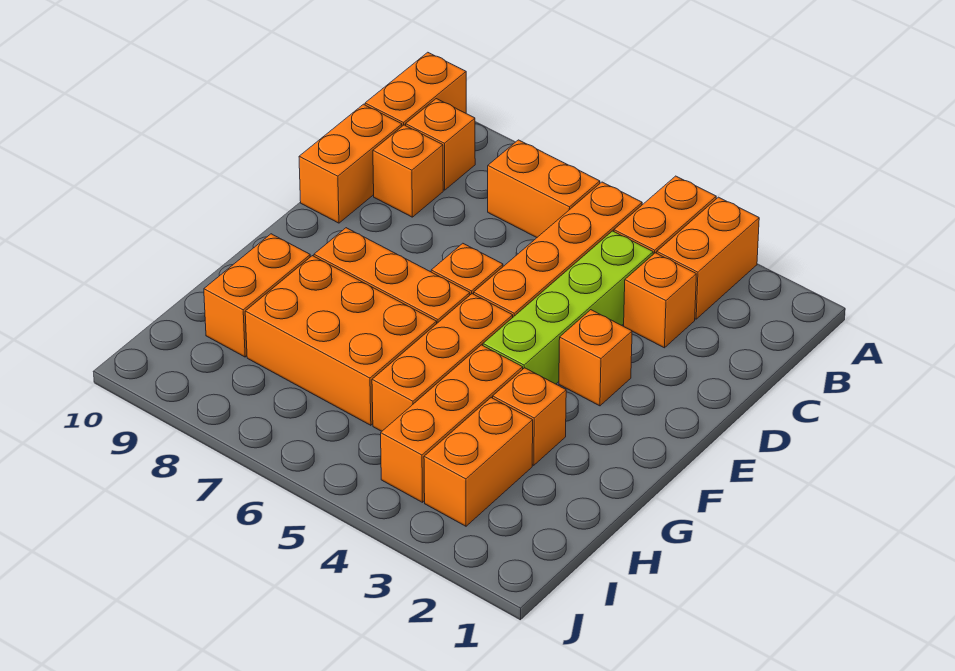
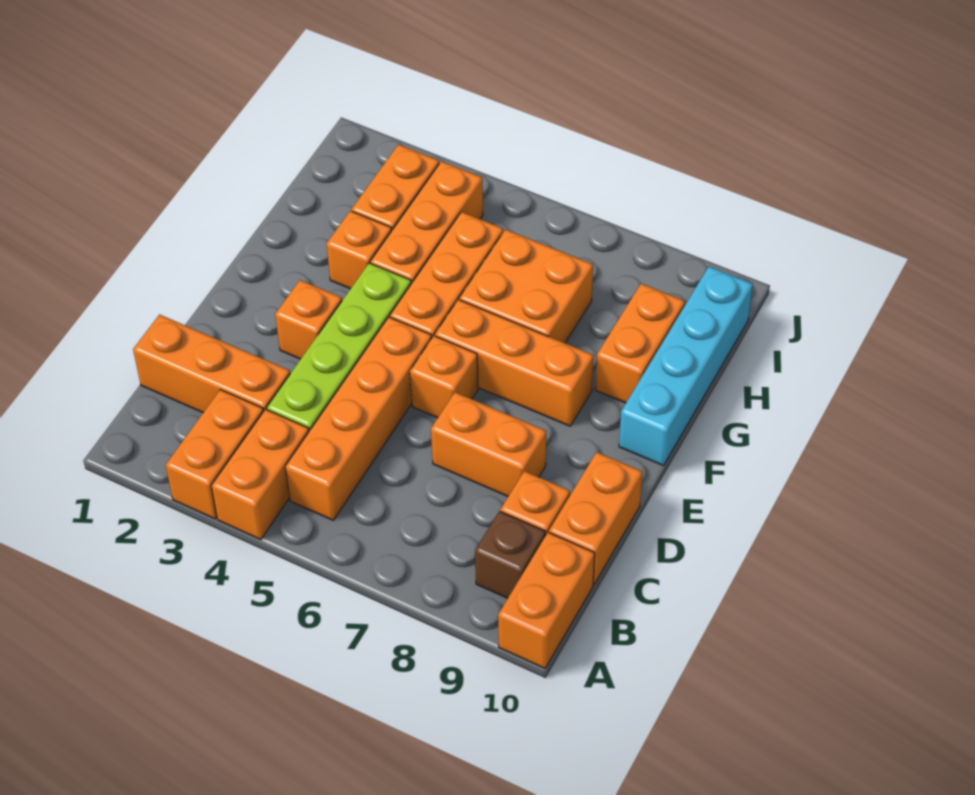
orange brick B6:B7 level 1 -> orange brick D7:D8 level 1
orange brick B9 level 1 -> brown brick B9 level 1
orange brick C3 level 1 -> orange brick C1:C3 level 1
none -> cyan brick F10:I10 level 1
orange brick G6:H8 level 1 -> orange brick G6:H7 level 1

